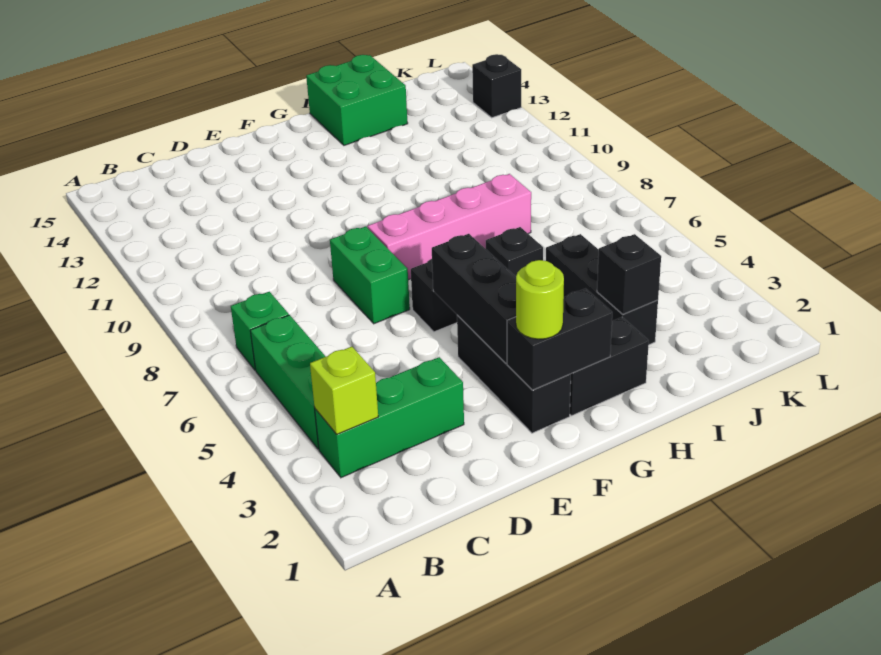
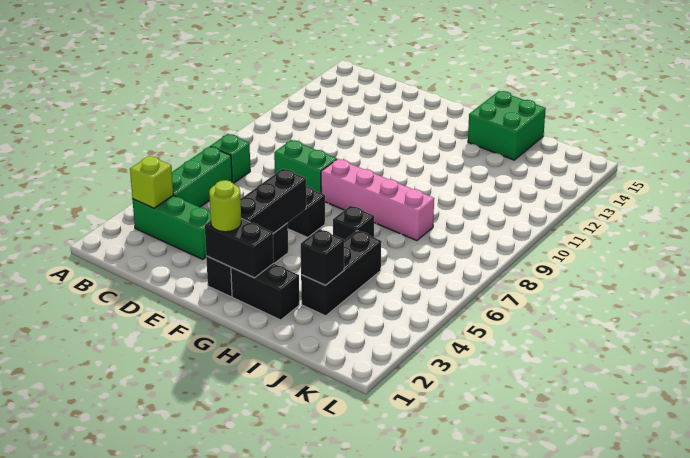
green brick E7:E8 level 1 -> green brick D8:E8 level 1
black brick L13 level 1 -> none

